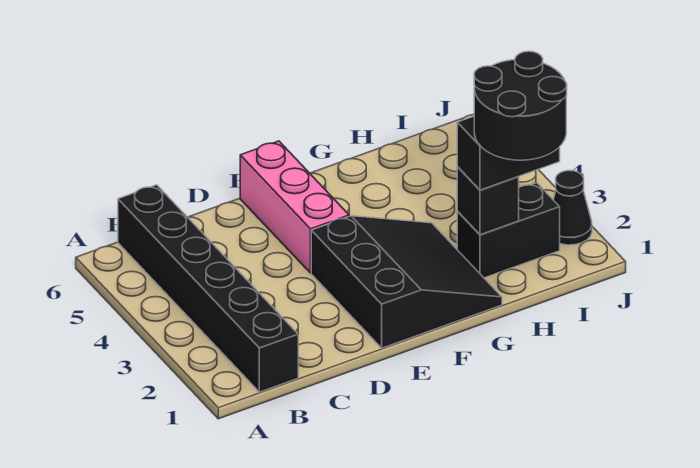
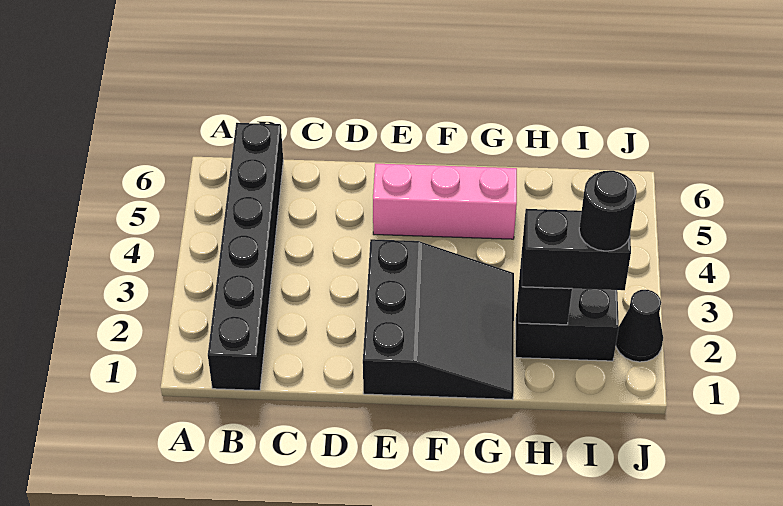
pink brick E4:E6 level 1 -> pink brick E5:G5 level 1
black round brick H1:I2 level 4 -> black round brick I2 level 4

